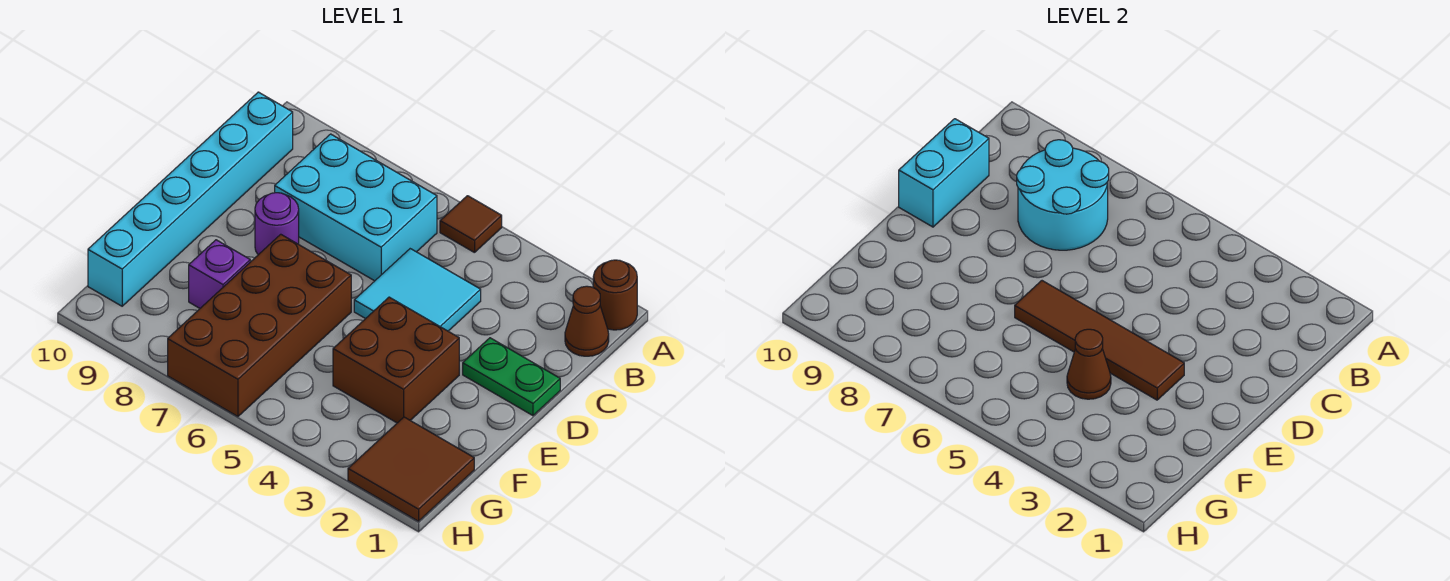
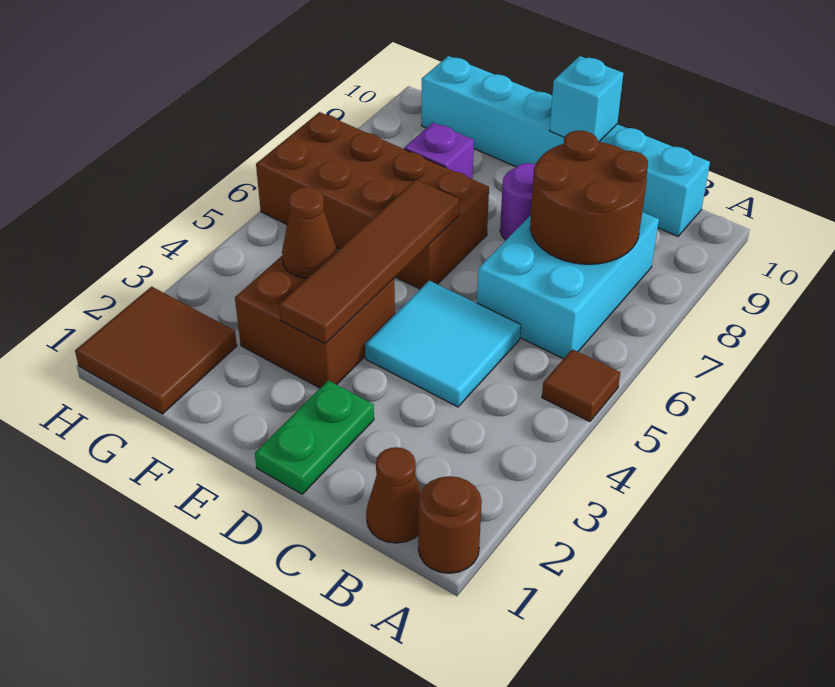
cyan round brick B7:C8 level 2 -> brown round brick B7:C8 level 2
cyan brick C10:D10 level 2 -> cyan brick D10 level 2

